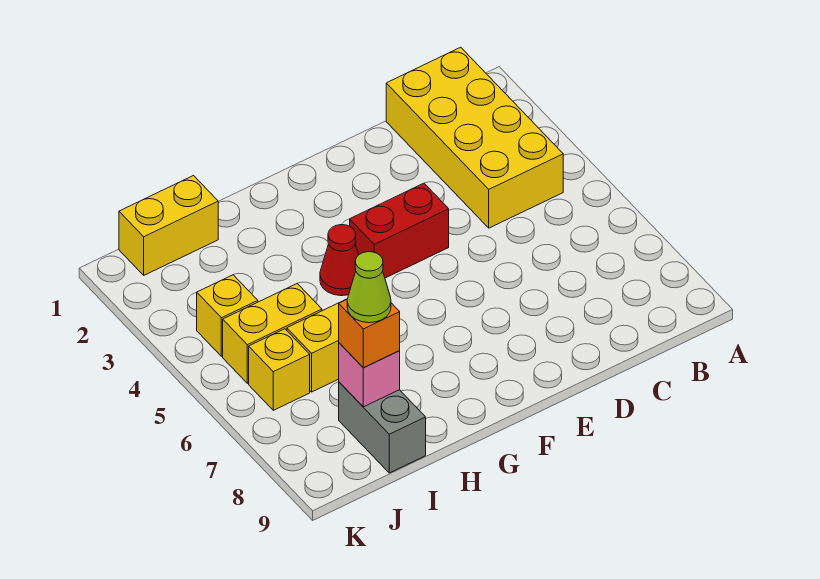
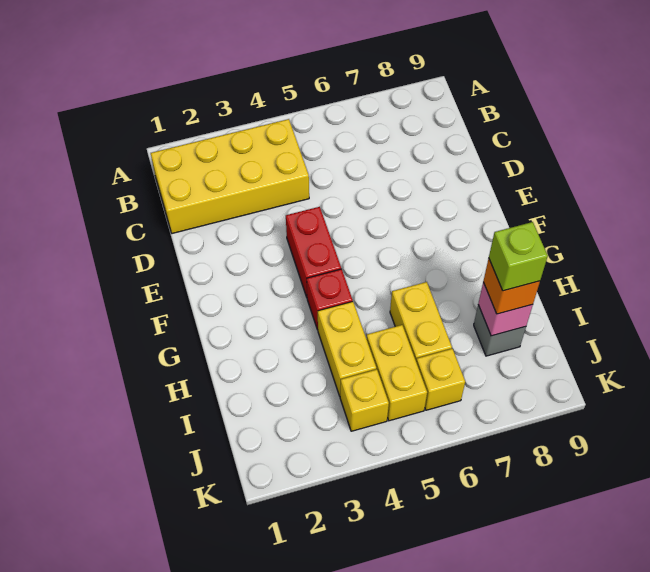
red cone G4 level 1 -> red brick G4 level 1
yellow brick I1:J1 level 1 -> yellow brick H4:I4 level 1
grey brick I8:I9 level 1 -> grey brick I8 level 1
lime cone I8 level 4 -> lime brick I8 level 4

